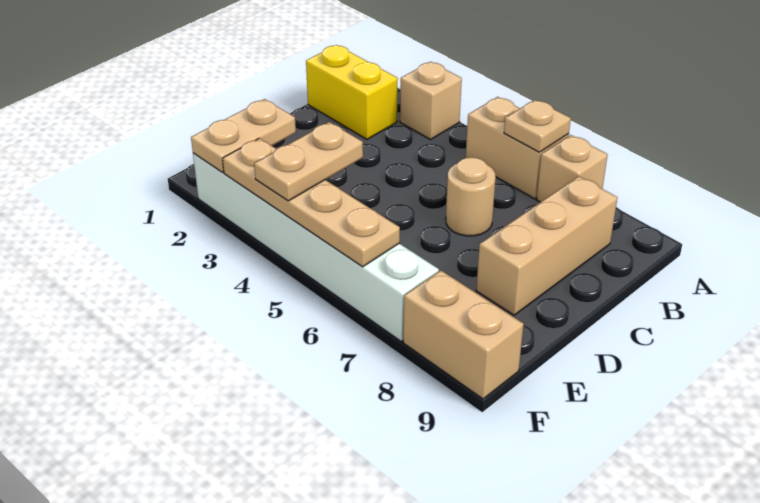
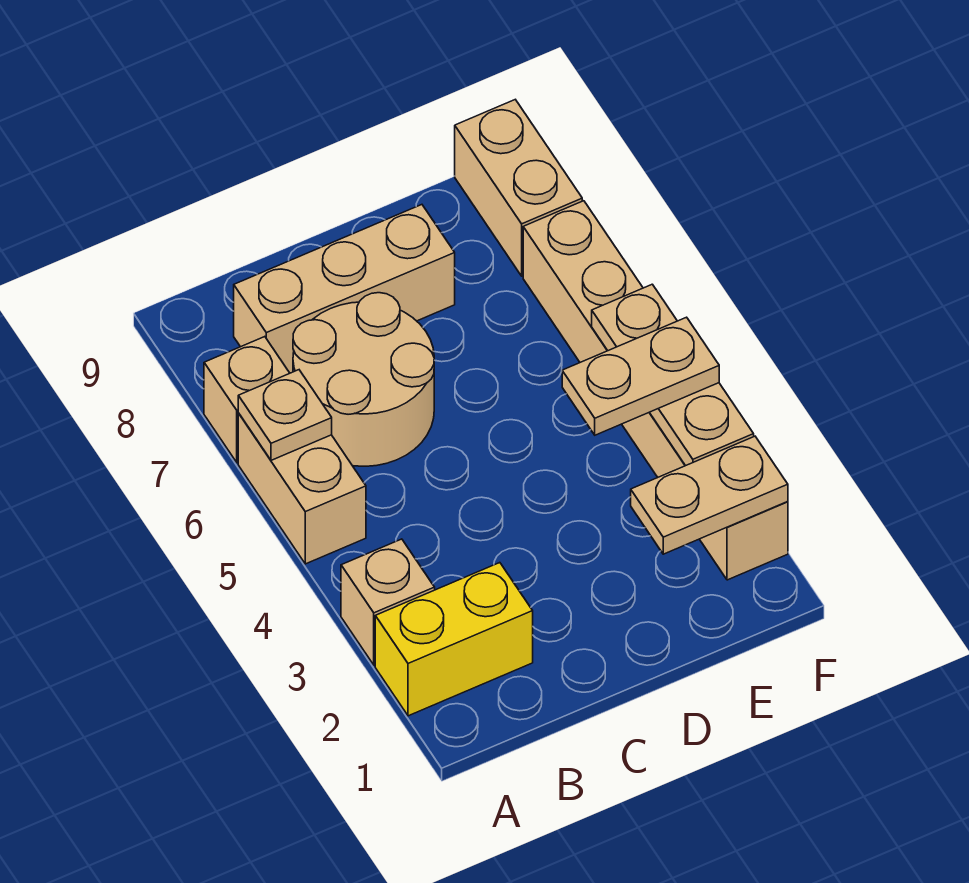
yellow brick B1:B2 level 1 -> yellow brick A2:B2 level 1
tan round brick C6 level 1 -> tan round brick B6:C7 level 1
white brick F2:F7 level 1 -> tan brick F2:F7 level 1
tan plate F3:F6 level 2 -> tan plate F3:F5 level 2

